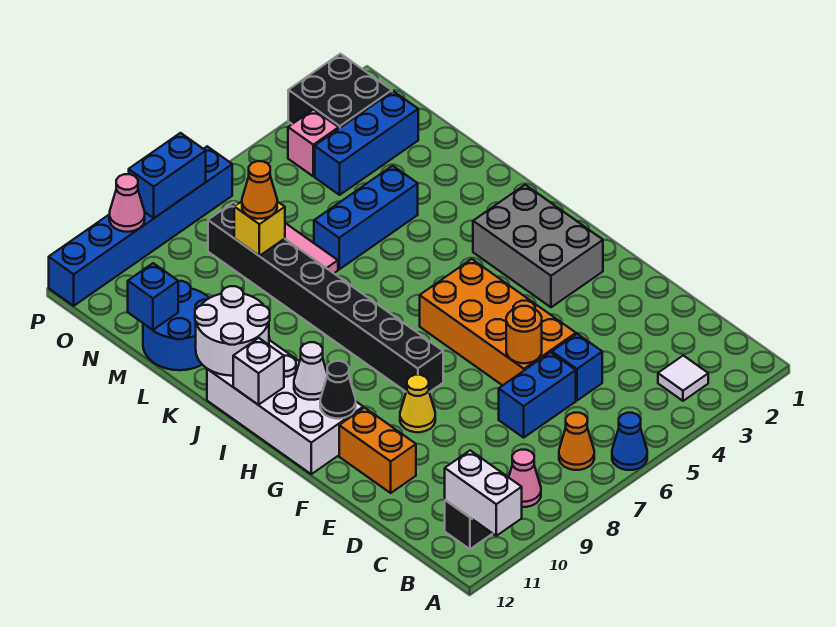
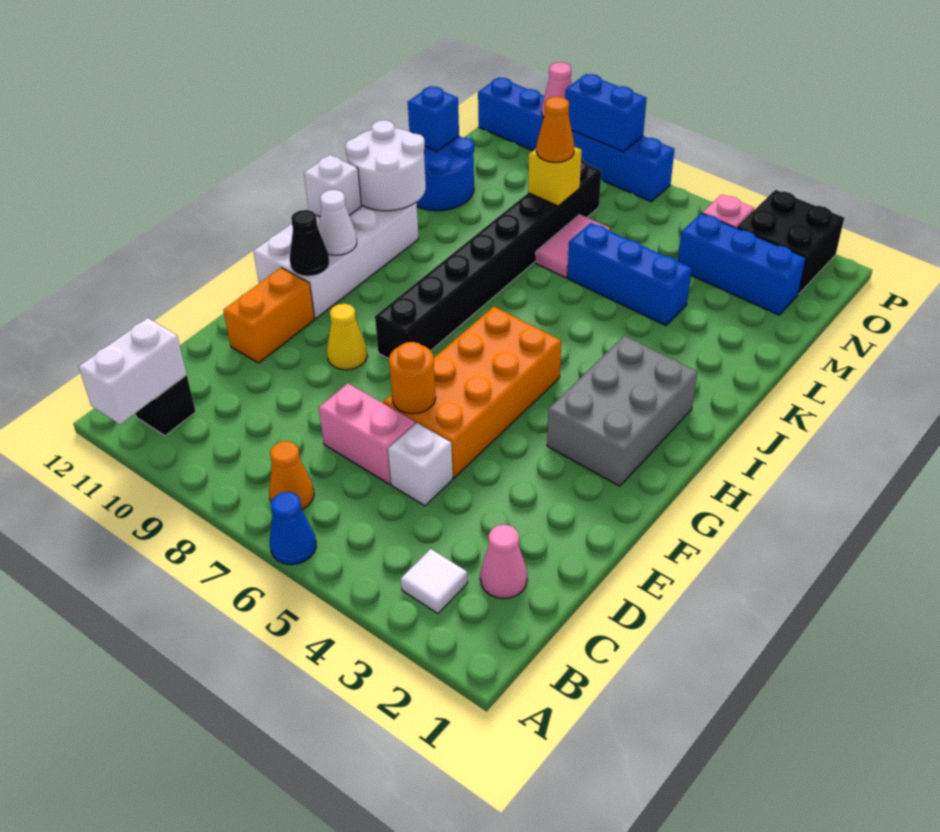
pink cone B9 level 1 -> pink cone C2 level 1
blue brick D5 level 1 -> white brick D5 level 1
blue brick D6:D7 level 1 -> pink brick D6:D7 level 1

